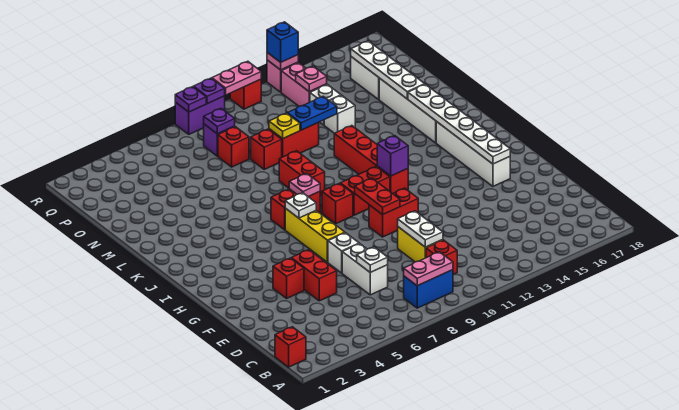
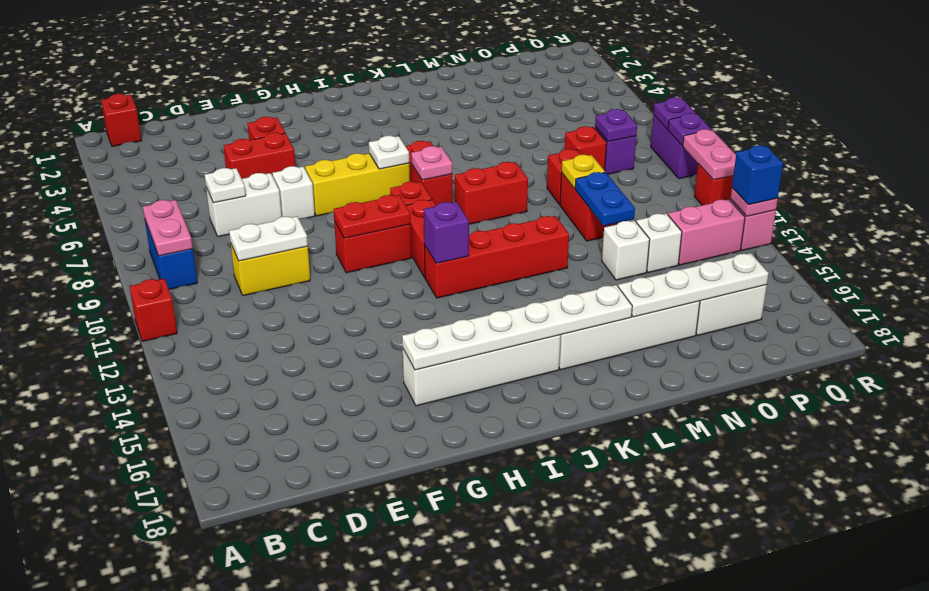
red brick C10 level 1 -> red brick A11 level 1
red brick G10:G11 level 1 -> red brick G10:H10 level 1
pink plate P13 level 2 -> none

